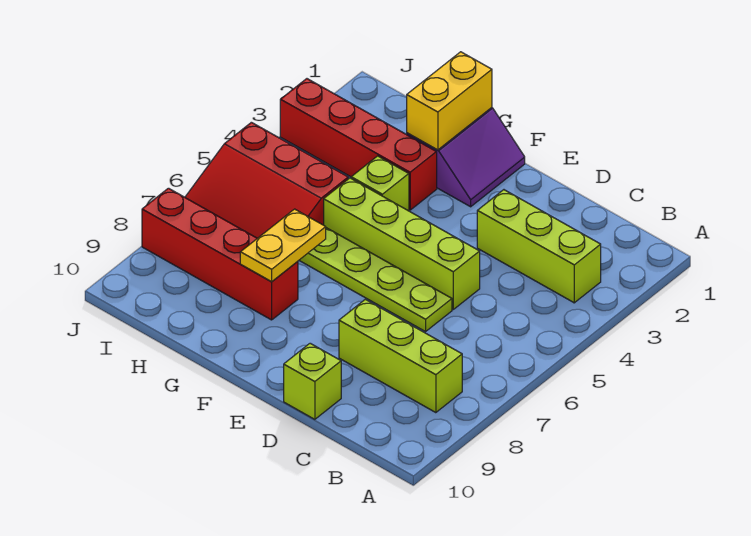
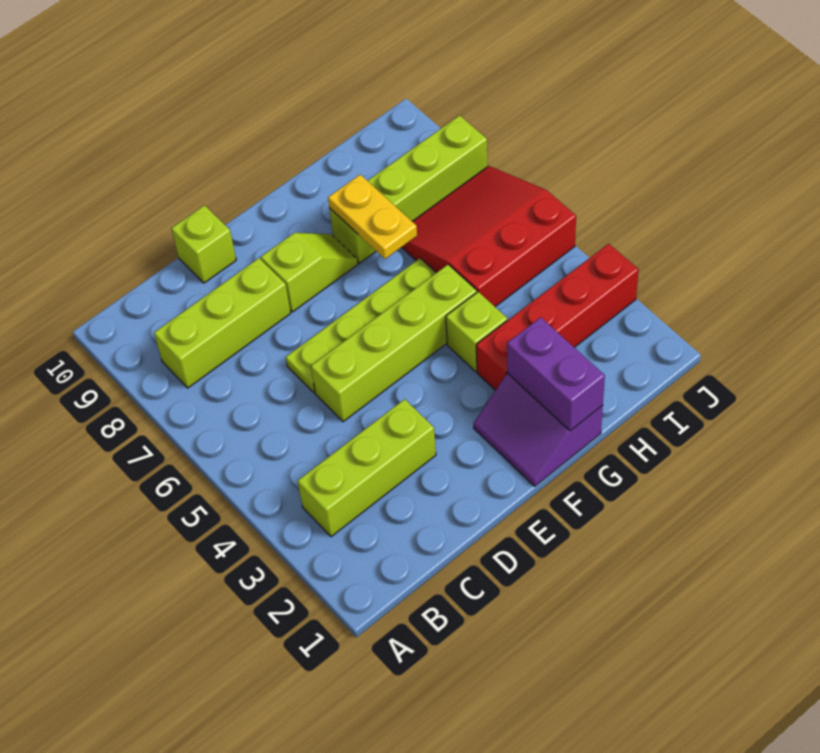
none -> lime slope E8:F8 level 1 top E
yellow brick G1:G2 level 2 -> purple brick G1:G2 level 2
red brick G8:J8 level 1 -> lime brick G8:J8 level 1

